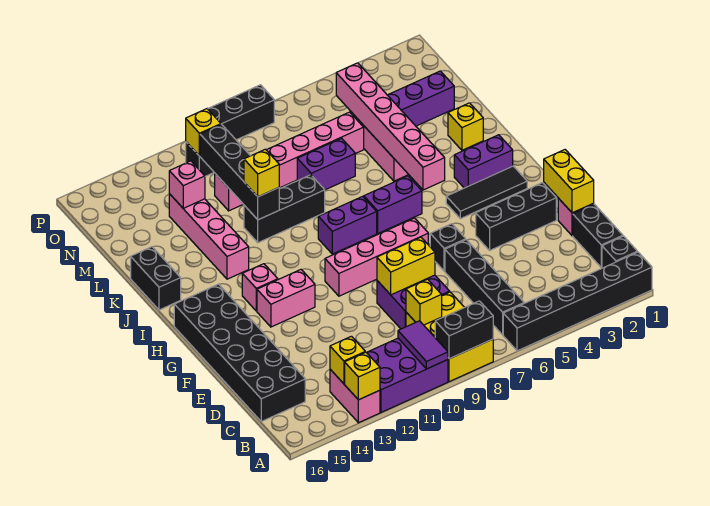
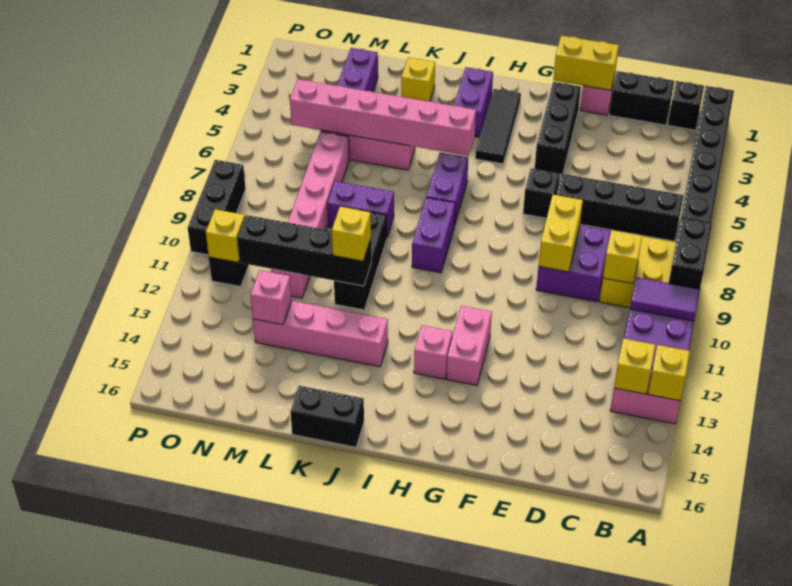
black brick C15:H16 level 1 -> none
pink brick G7:G10 level 1 -> none
purple brick L7:L8 level 1 -> purple brick K8:L8 level 1

